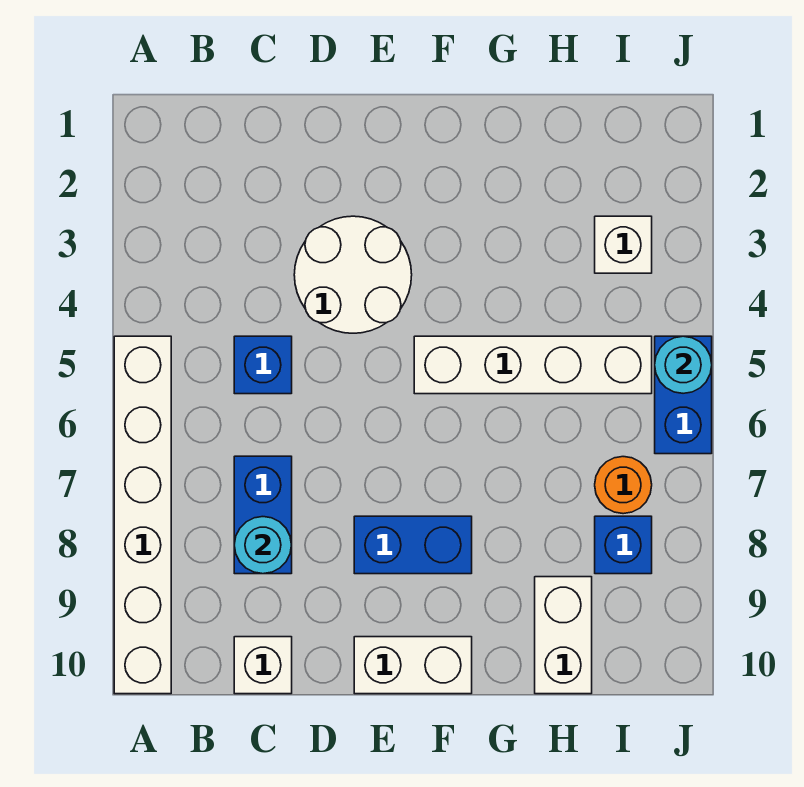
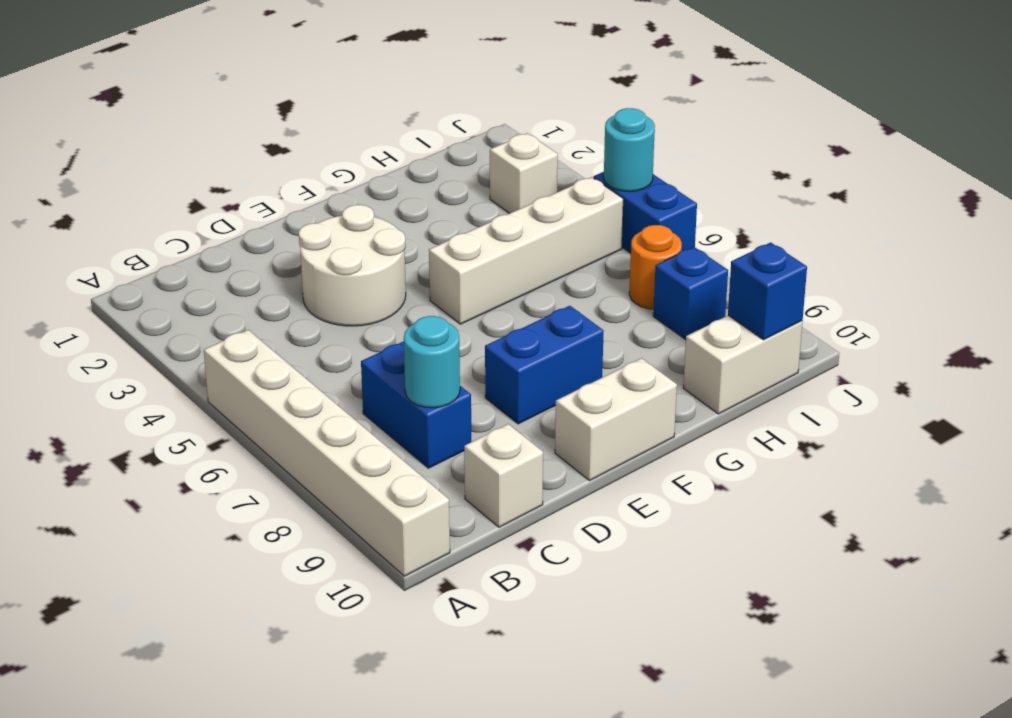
blue brick C5 level 1 -> blue brick I10 level 2
white brick H9:H10 level 1 -> white brick H10:I10 level 1

